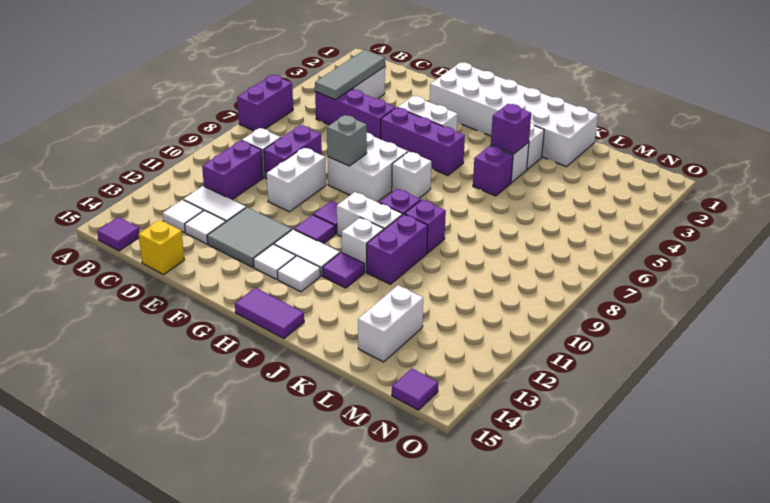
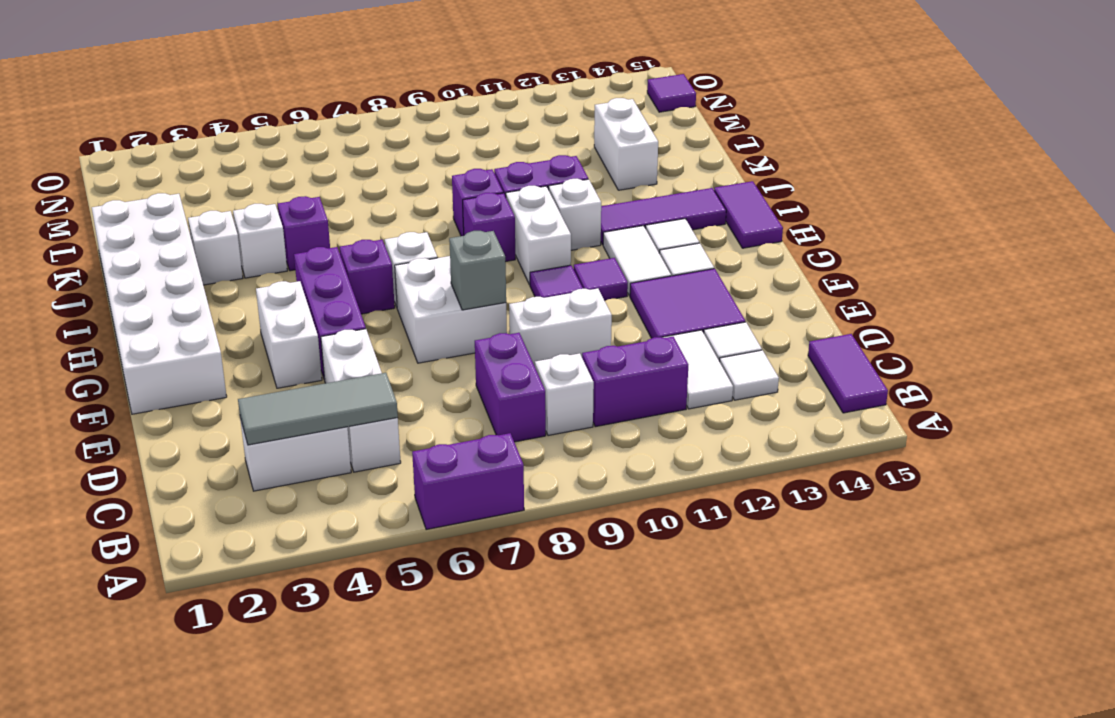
purple tile B15 level 1 -> purple tile B15:C15 level 1
purple brick C5:E5 level 1 -> white brick C5:E5 level 1
purple brick D8:D9 level 1 -> purple brick C8:D8 level 1
yellow brick D15 level 1 -> none
grey tile E12:F13 level 1 -> purple tile E12:F13 level 1
purple tile I12 level 1 -> purple tile I12:I14 level 1
purple brick J4 level 2 -> purple brick H6 level 1
white brick L13:L14 level 1 -> white brick K13:L13 level 1

